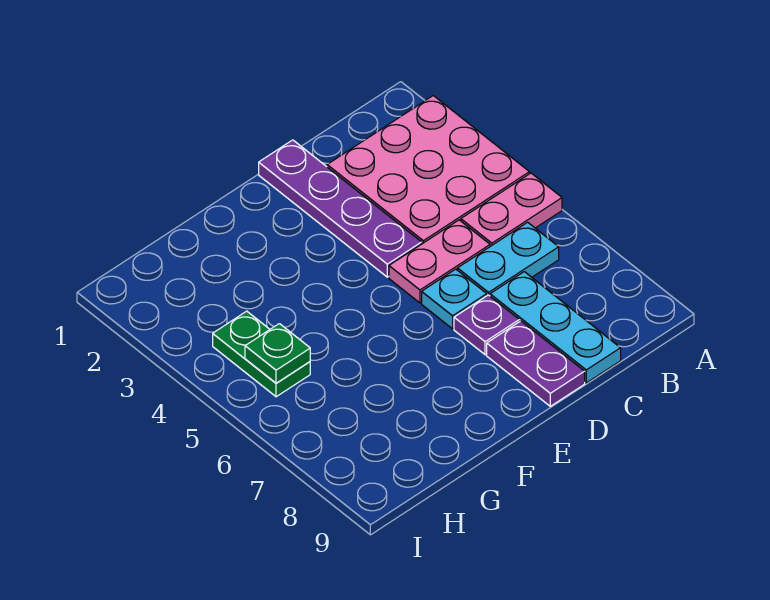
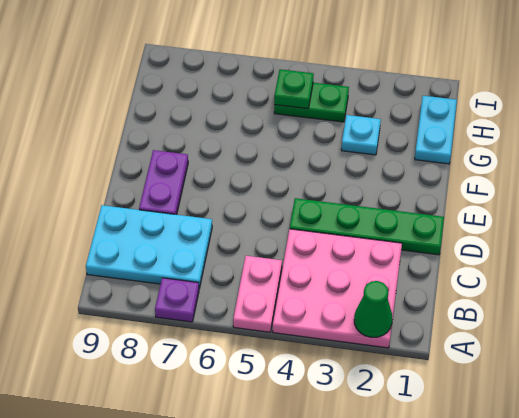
none -> green cone A2 level 2
cyan plate B6:C6 level 1 -> cyan plate G1:H1 level 1
pink plate C5:D5 level 1 -> none
cyan plate C7:C9 level 1 -> cyan plate B7:C9 level 1
purple plate D1:D4 level 1 -> green plate D1:D4 level 1
cyan plate D6 level 1 -> cyan plate G3 level 1
purple plate D7 level 1 -> purple plate A7 level 1
purple plate D8:D9 level 1 -> purple plate D8:E8 level 1

